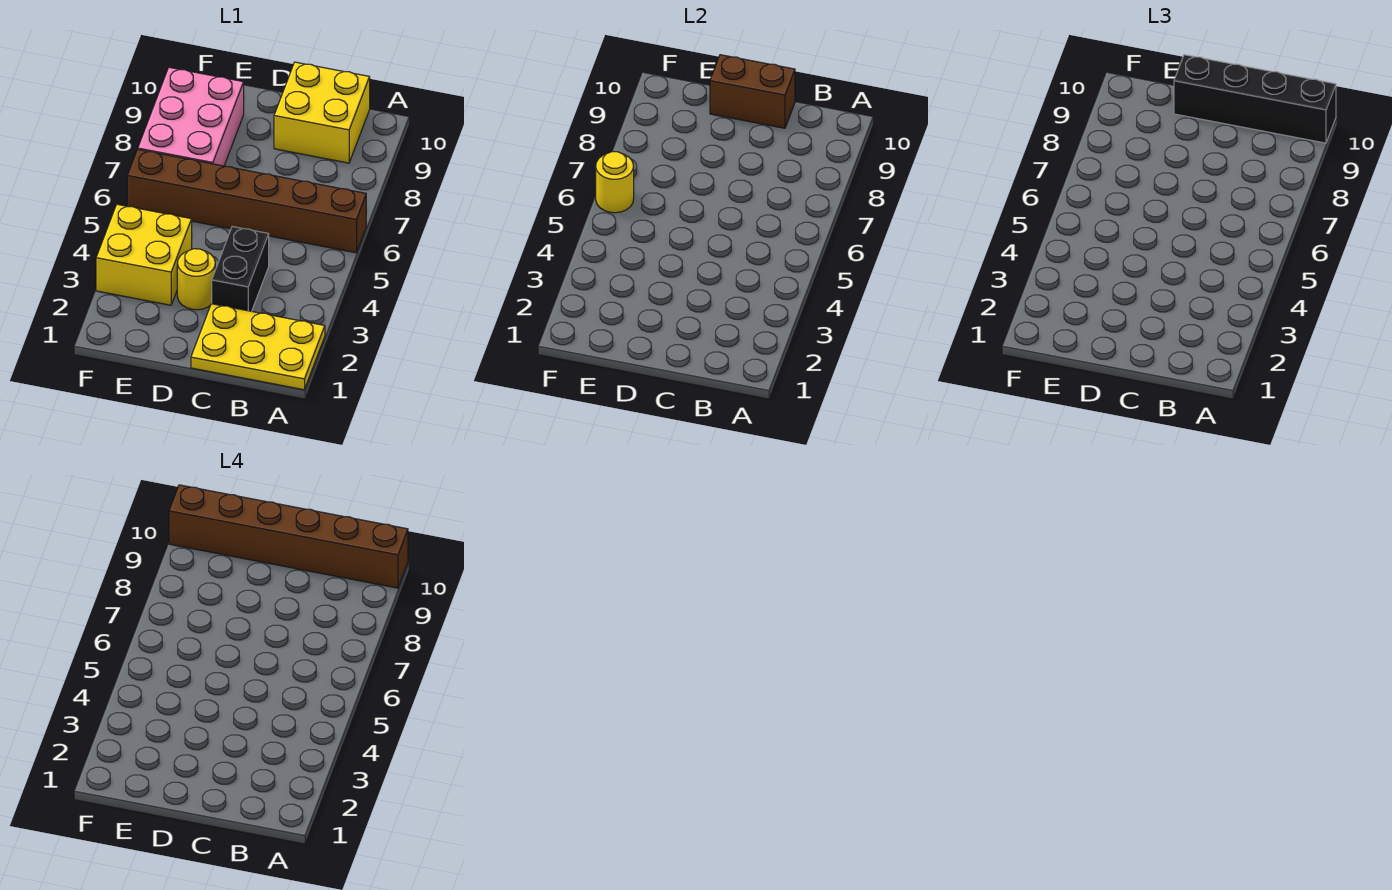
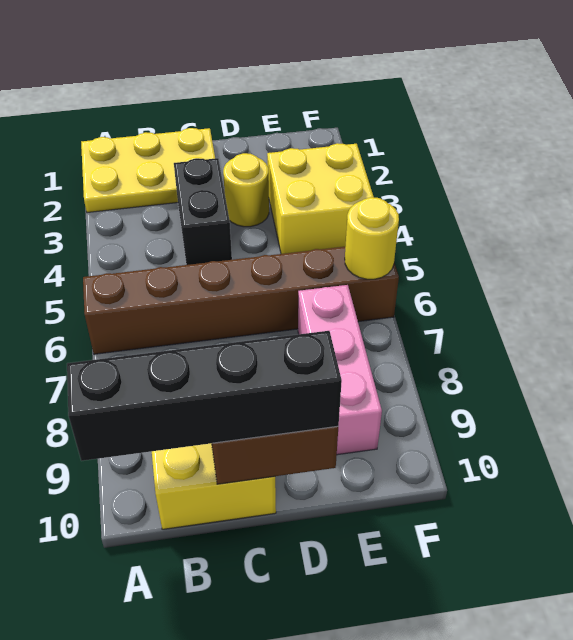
brown brick A10:F10 level 4 -> none
pink brick E7:F9 level 1 -> pink brick E7:E9 level 1

